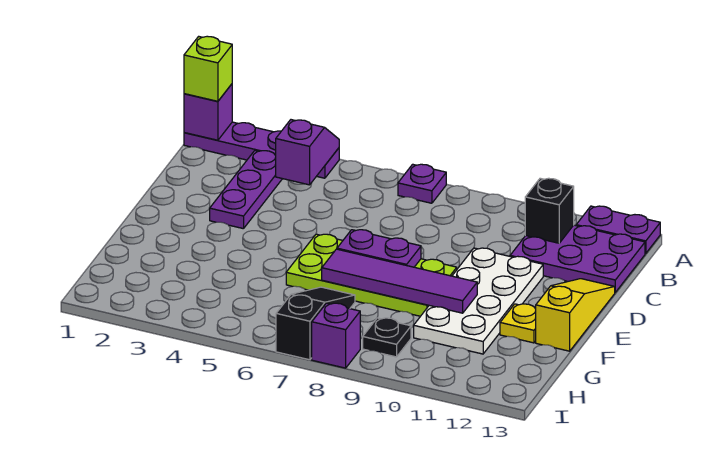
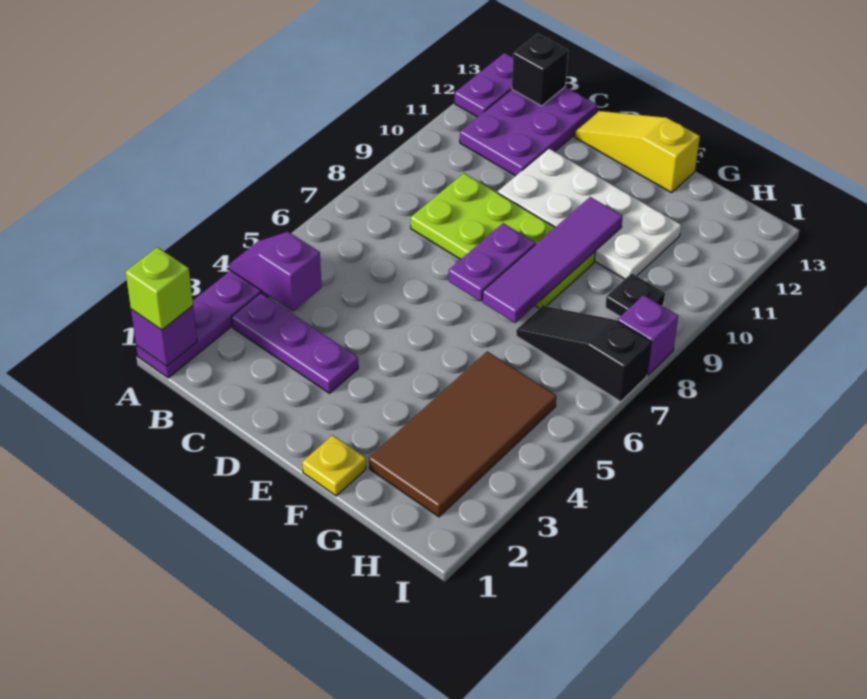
purple plate A7 level 1 -> none
black brick B11 level 2 -> black brick B13 level 2
lime plate E6:F9 level 1 -> lime plate C8:F9 level 1
yellow plate F12 level 1 -> yellow plate F1 level 1
none -> brown tile G2:H5 level 1

